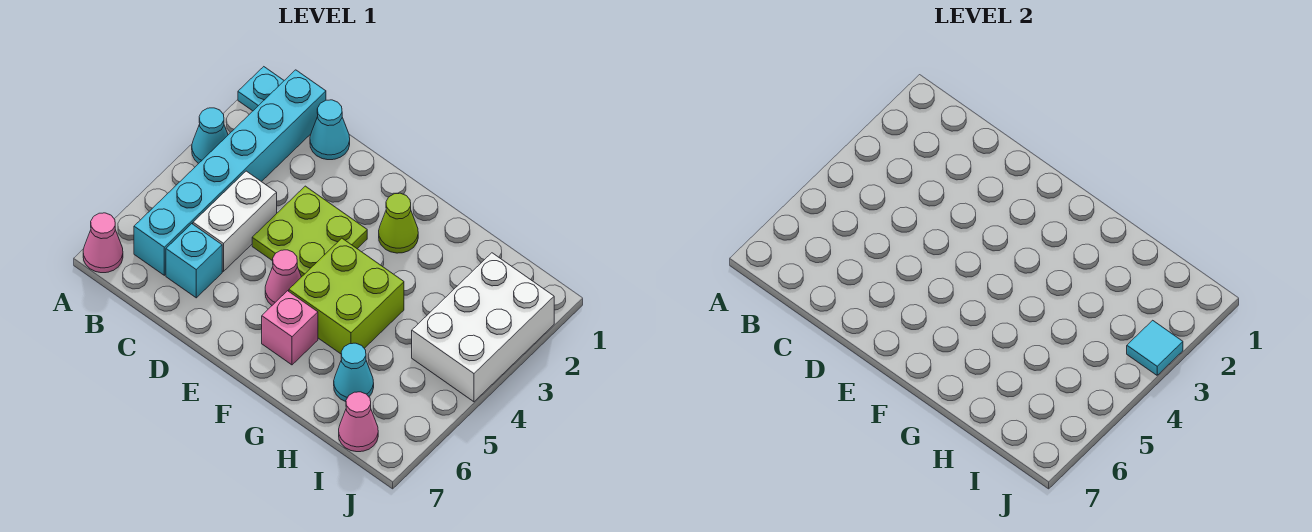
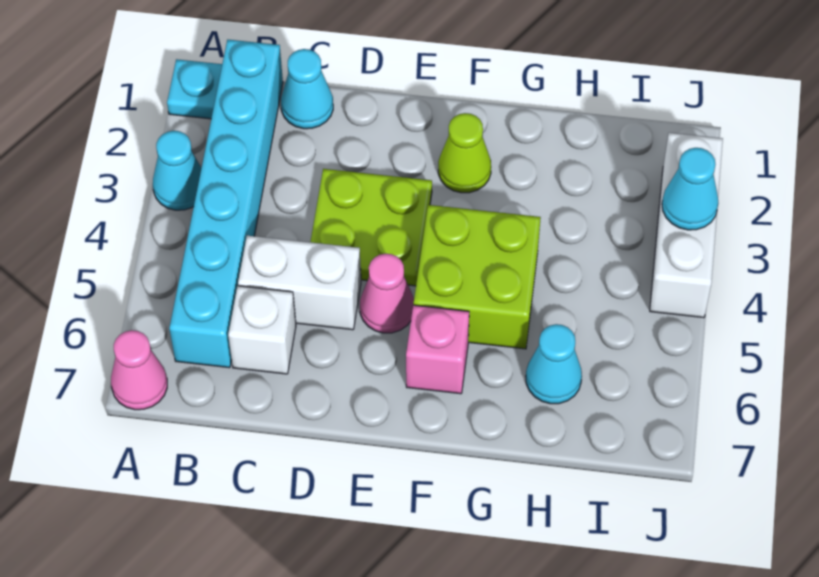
white brick C4:C5 level 1 -> white brick C5:D5 level 1
cyan brick C6 level 1 -> white brick C6 level 1
white brick I2:J4 level 1 -> white brick J2:J4 level 1
pink cone I7 level 1 -> none
cyan tile J3 level 2 -> cyan cone J3 level 2

